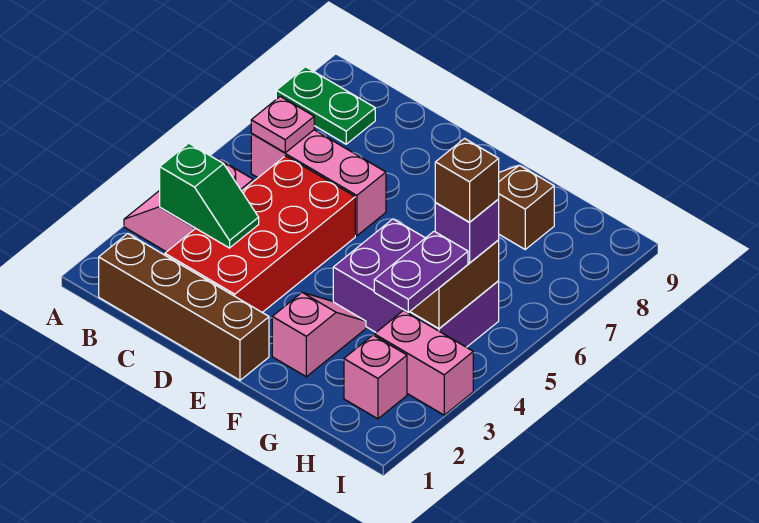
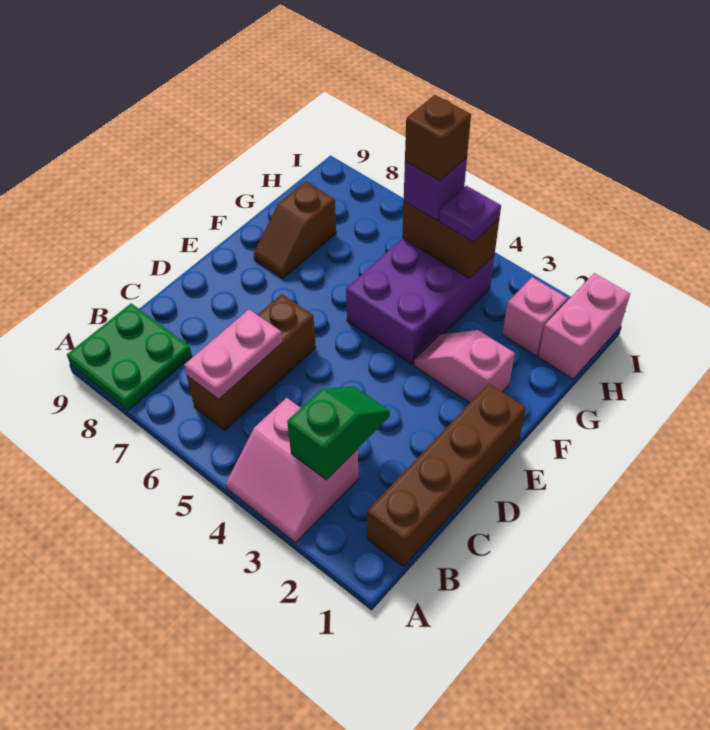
green plate A8:B8 level 1 -> green plate A8:B9 level 1
pink brick B6:D6 level 1 -> brown brick B6:D6 level 1
pink plate B6 level 2 -> pink plate B6:C6 level 2
red brick C2:D5 level 1 -> none
pink brick H3:I3 level 1 -> pink brick H1:I1 level 1
purple plate H3:H4 level 3 -> purple plate H4 level 3

